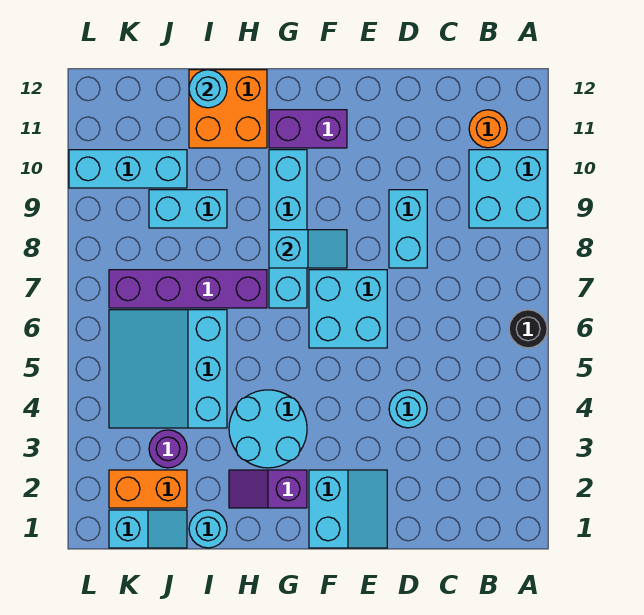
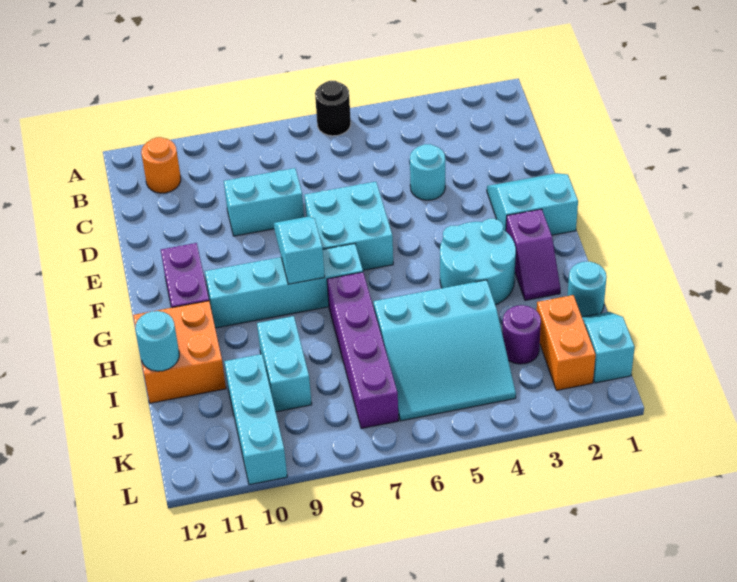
cyan brick A9:B10 level 1 -> none

